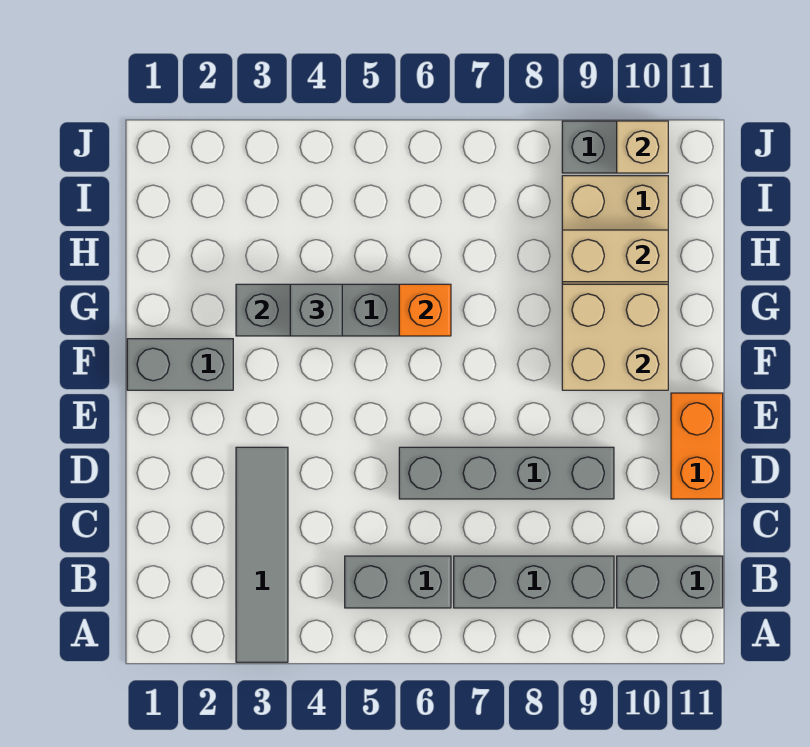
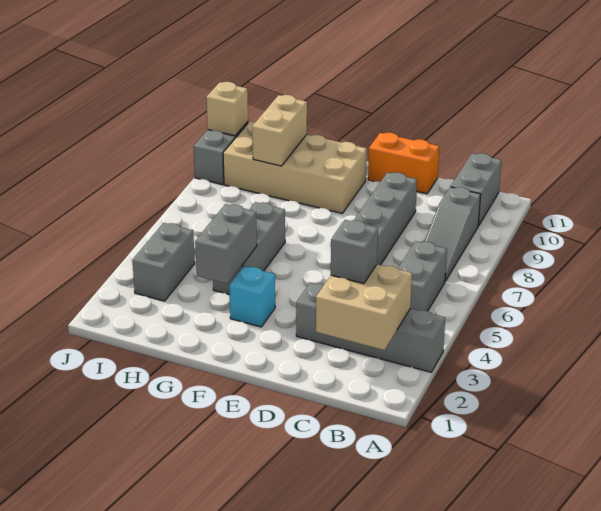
grey tile A3:D3 level 1 -> grey brick A3:D3 level 1
grey brick B7:B9 level 1 -> grey slope B7:B9 level 1 top 9
grey brick F1:F2 level 1 -> grey brick I3:I4 level 1
none -> cyan brick F3 level 1
tan brick F9:G10 level 2 -> tan brick B2:C3 level 2
grey brick G4 level 3 -> grey brick C3 level 3
orange brick G6 level 2 -> none

